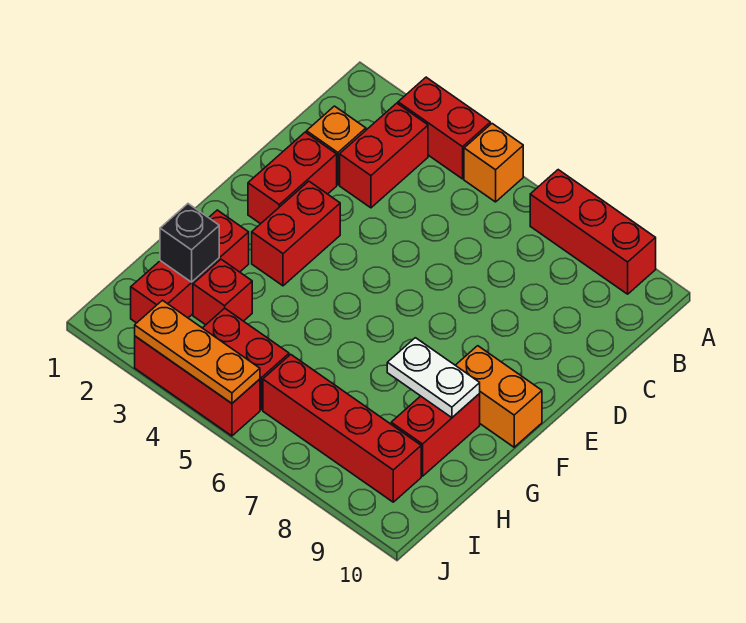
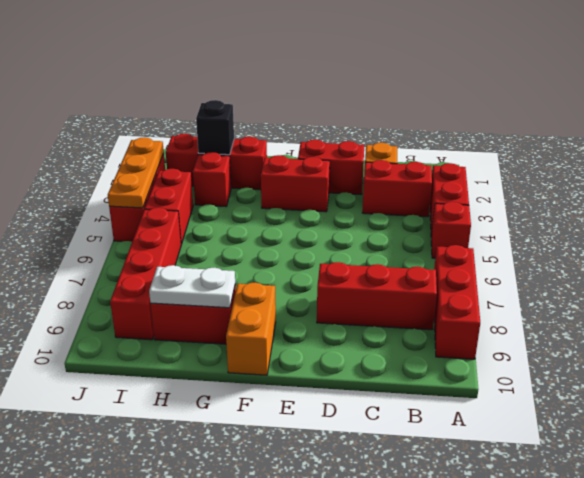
orange brick A5 level 1 -> red brick A5 level 1
none -> red brick B8:D8 level 1
white plate G8:G9 level 2 -> white plate G9:H9 level 2

